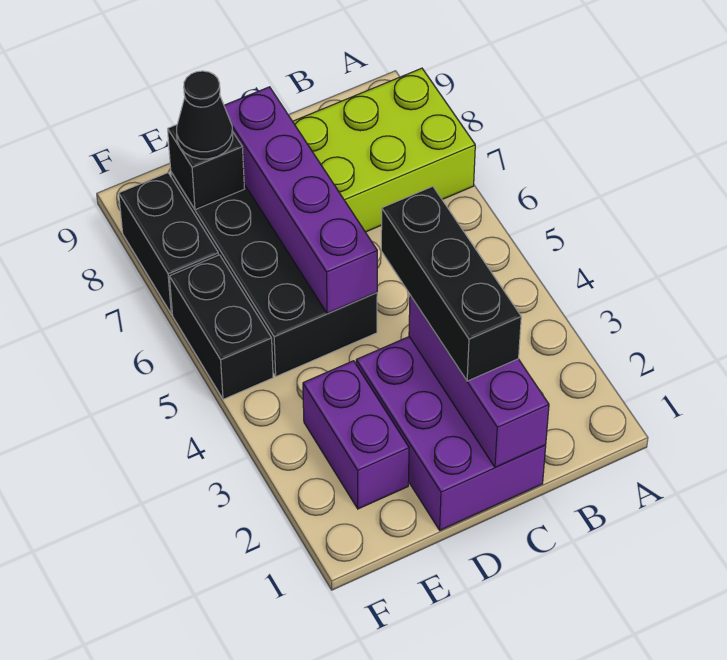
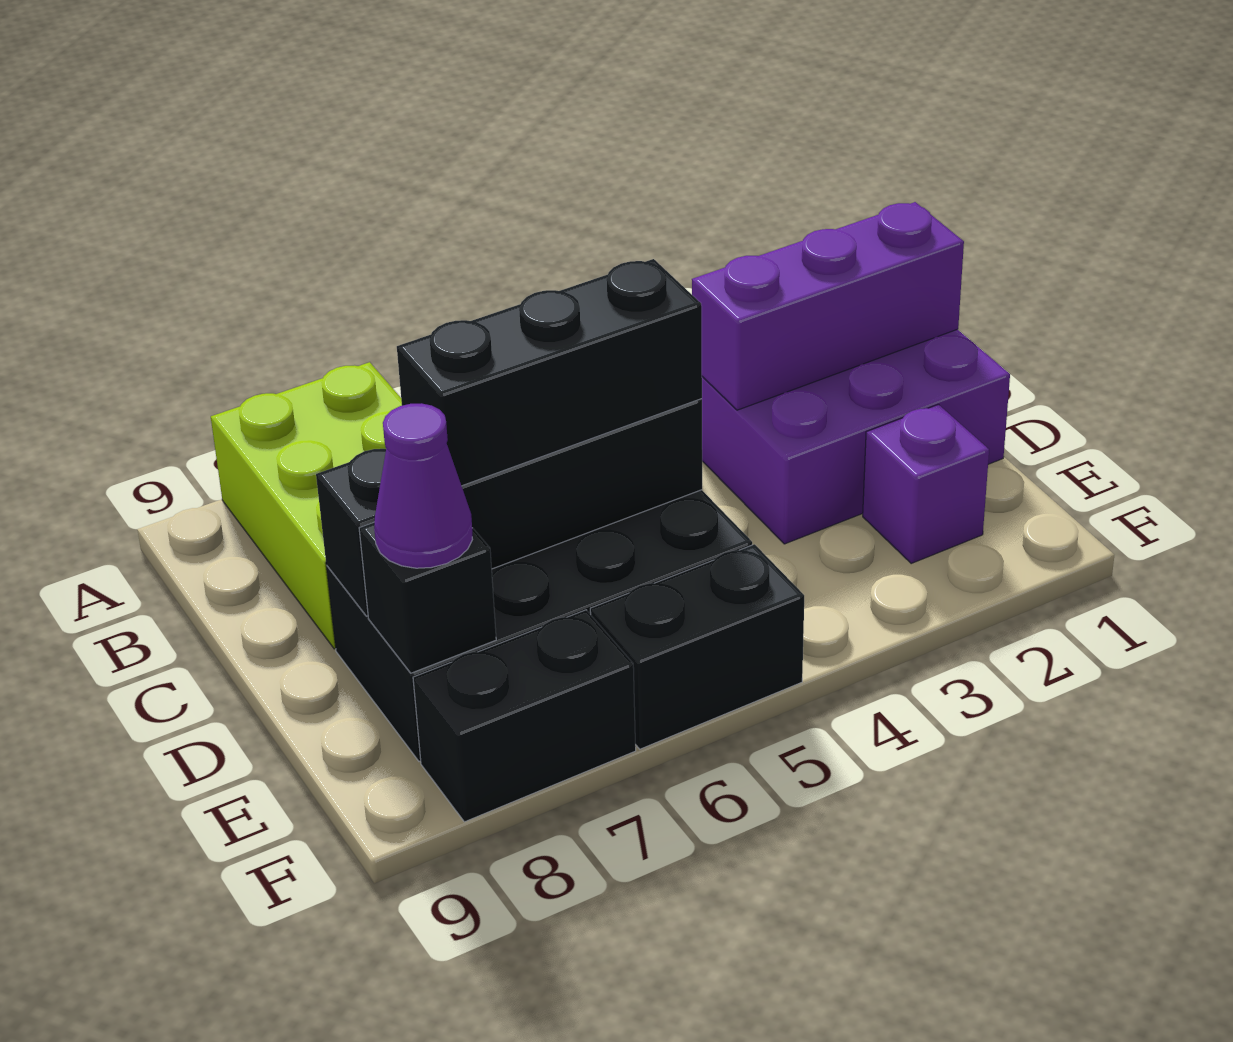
black brick C2:C4 level 3 -> black brick D5:D7 level 3
purple brick D5:D8 level 2 -> black brick D5:D8 level 2
purple brick E2:E3 level 1 -> purple brick E2 level 1
black cone E8 level 3 -> purple cone E8 level 3

